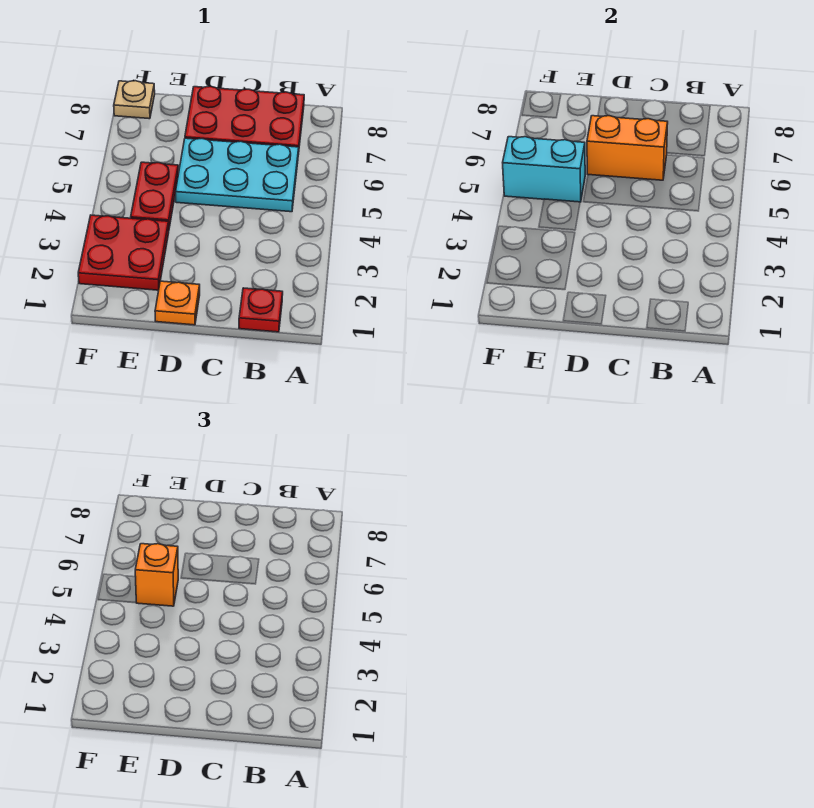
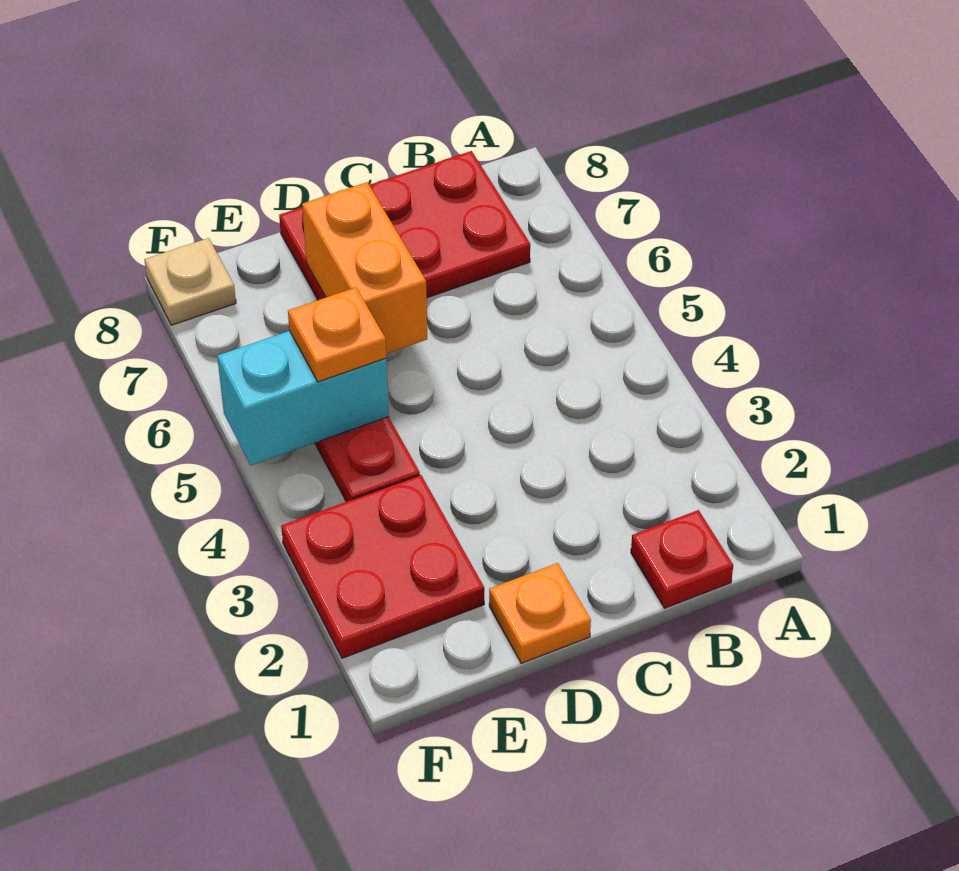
cyan plate B5:D6 level 1 -> none
orange brick C6:D6 level 2 -> orange brick D6:D7 level 2
orange brick E5 level 3 -> orange plate E5 level 3

